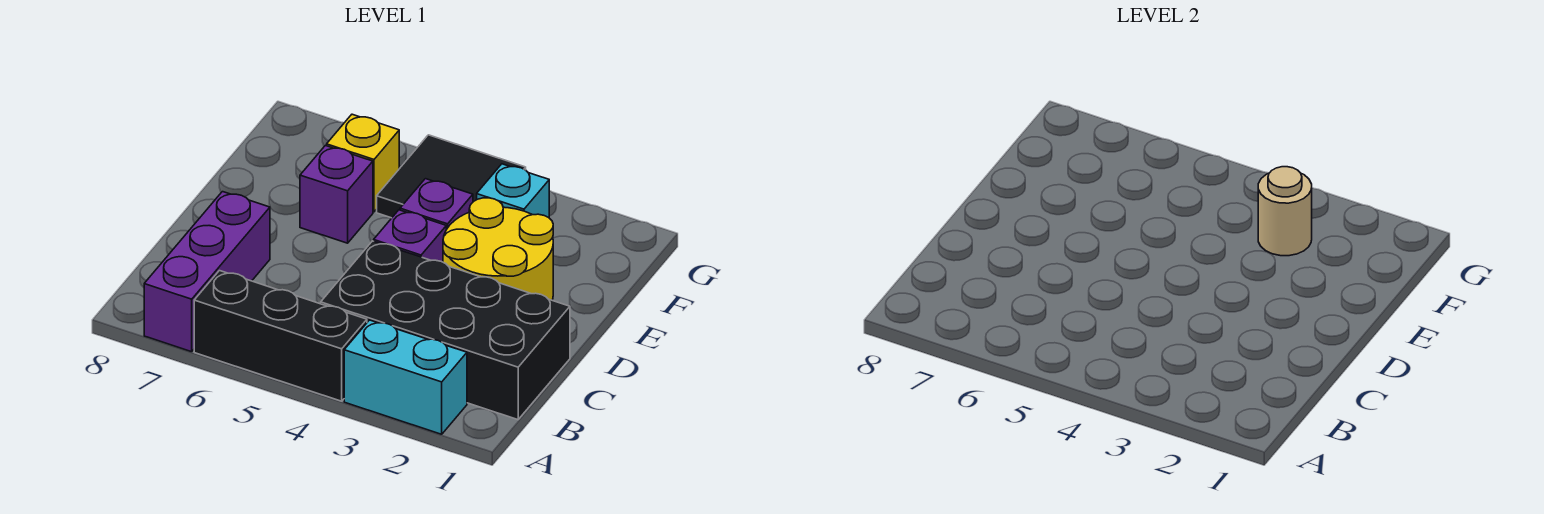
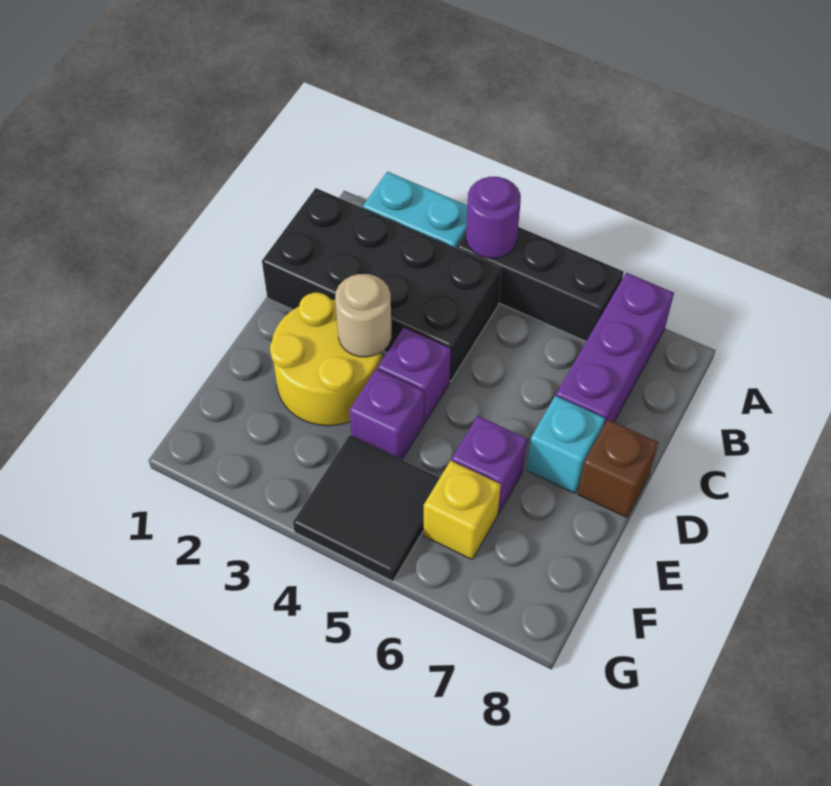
none -> purple round brick A4 level 2
none -> brown brick D8 level 1
cyan brick F3 level 1 -> cyan brick D7 level 1
tan round brick F3 level 2 -> tan round brick D3 level 2

